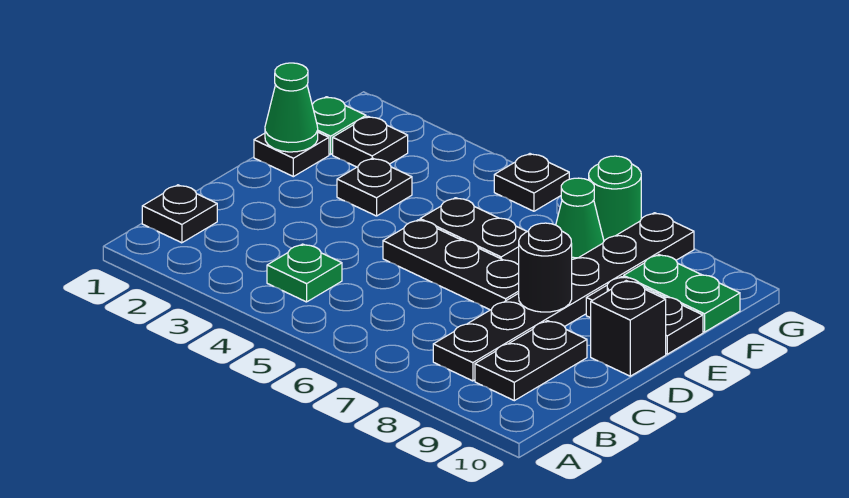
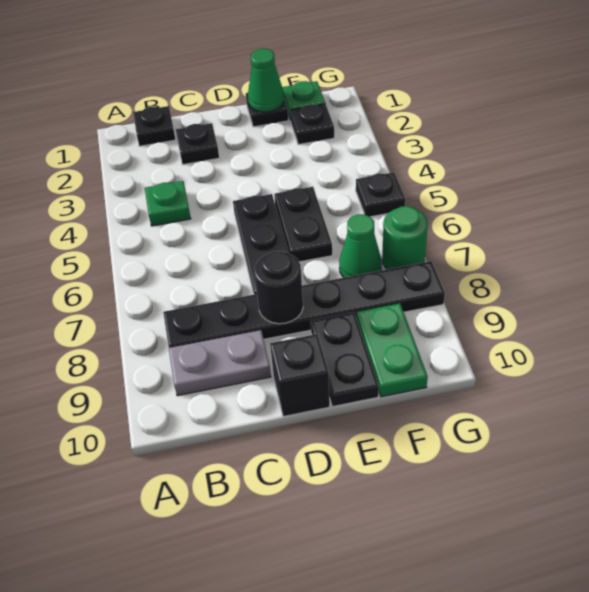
black plate B9:C9 level 1 -> grey plate B9:C9 level 1
black plate E3 level 1 -> black plate C2 level 1

